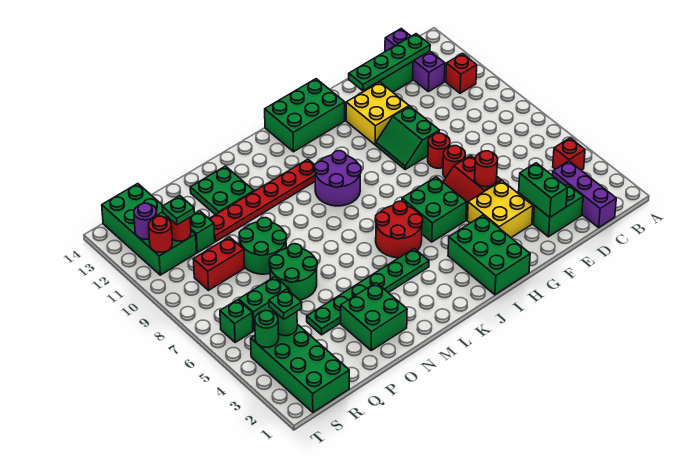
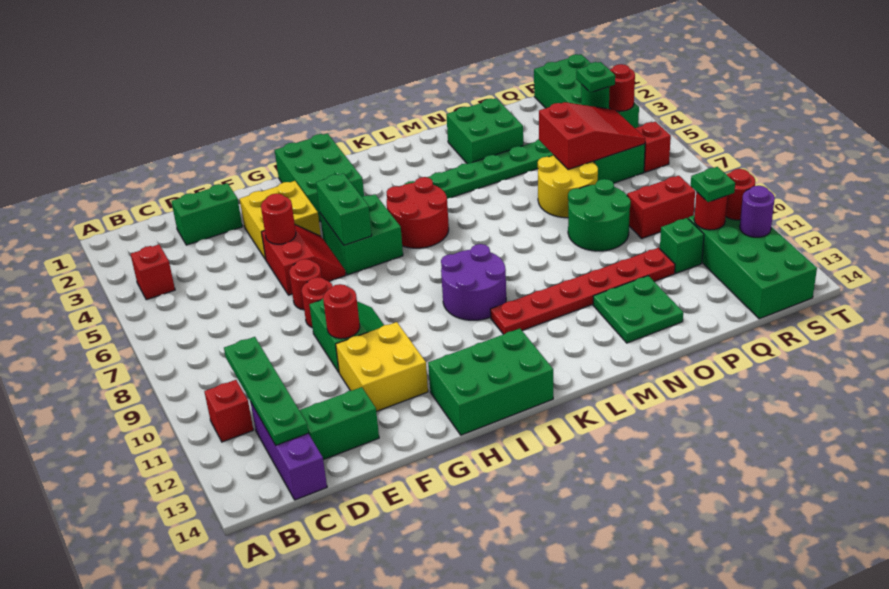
purple brick C1:C3 level 1 -> none
green plate C13:F13 level 2 -> green plate C10:C13 level 2
green brick E2:E3 level 2 -> green brick H5:H6 level 2
none -> red round brick F10 level 2
green round brick O6:P7 level 1 -> yellow round brick O6:P7 level 1
none -> red slope P5:R6 level 2 top P
green round brick S4 level 2 -> red round brick S4 level 2
green brick S6 level 1 -> red brick S6 level 1

